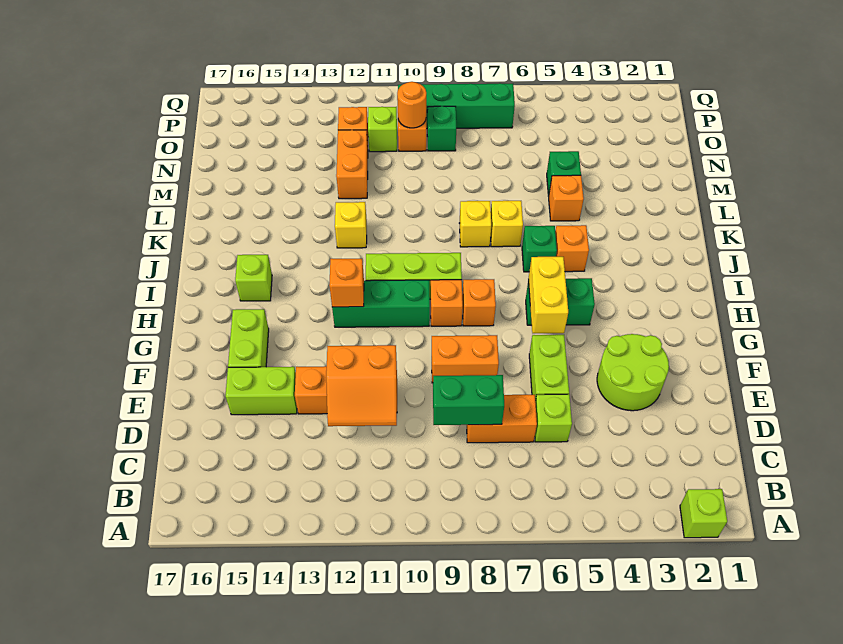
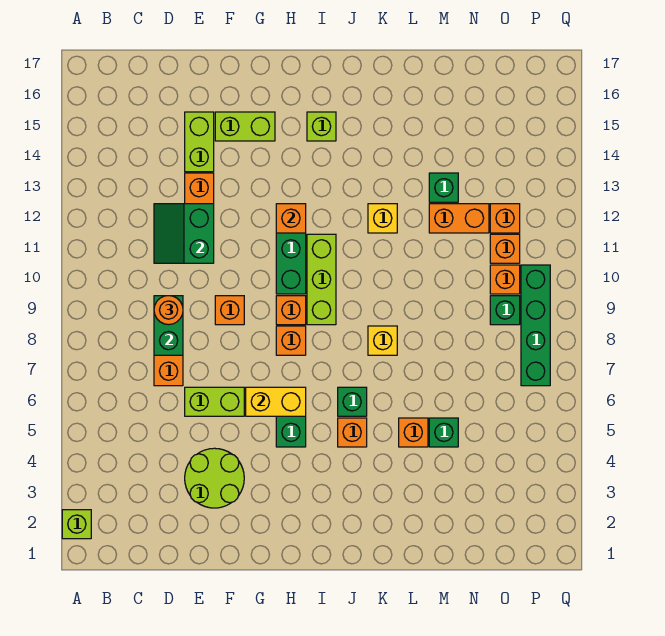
lime brick D6 level 1 -> none
orange slope D11:E12 level 2 top E -> green slope D11:E12 level 2 top E
orange brick F8:F9 level 1 -> orange brick F9 level 1
yellow brick K7 level 1 -> none
none -> green brick M13 level 1
orange round brick O10 level 2 -> orange round brick D9 level 3
lime brick O11 level 1 -> orange brick O11 level 1

